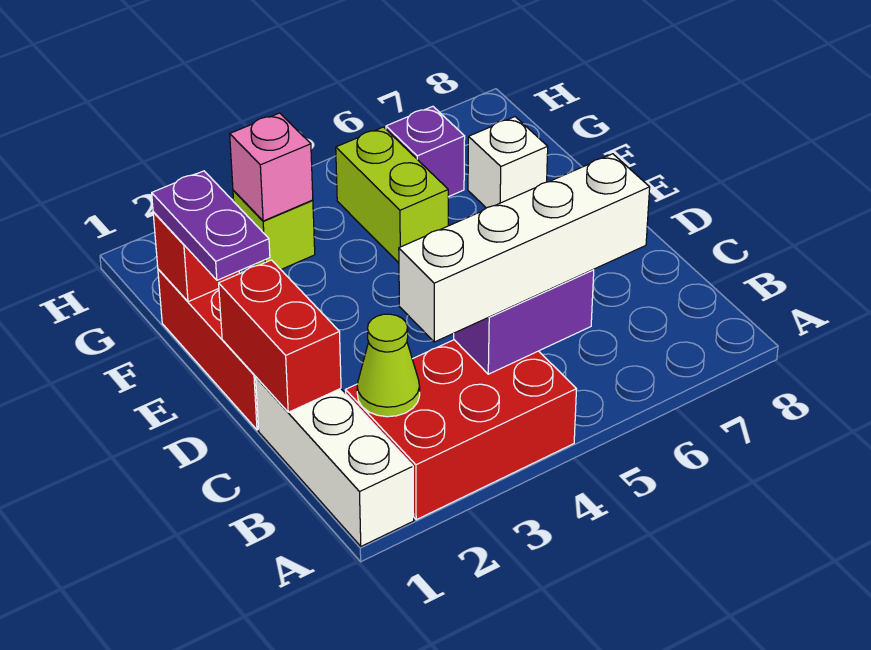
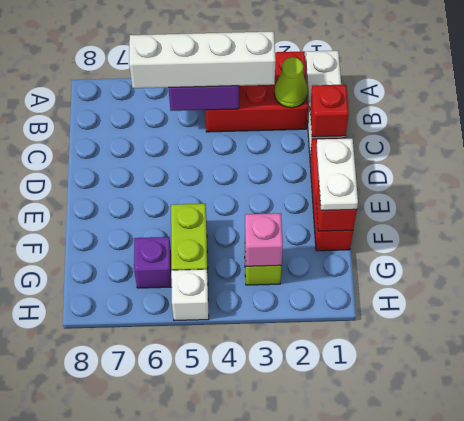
red brick C1:D1 level 2 -> red brick C1 level 2
purple plate E1:F1 level 3 -> white plate E1:F1 level 3
white brick F7 level 1 -> white brick H5 level 1

